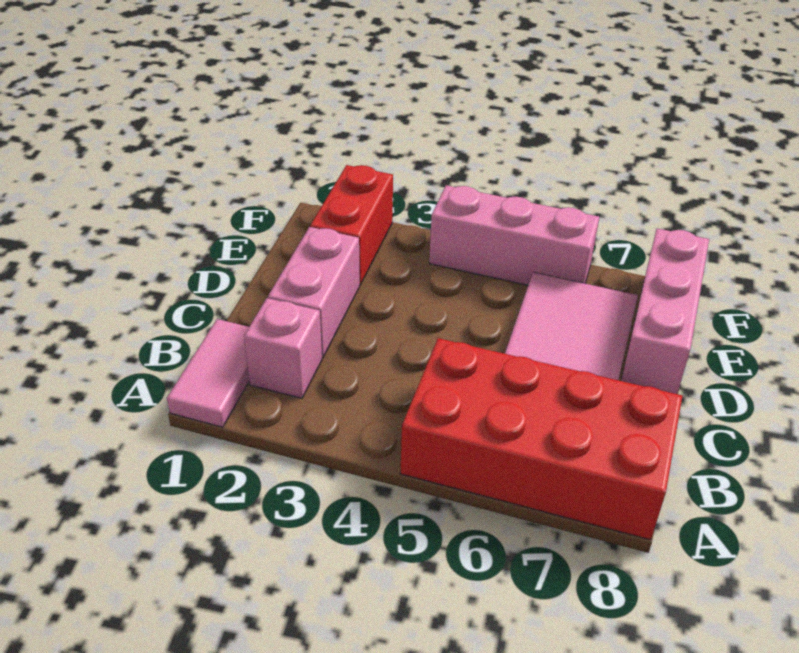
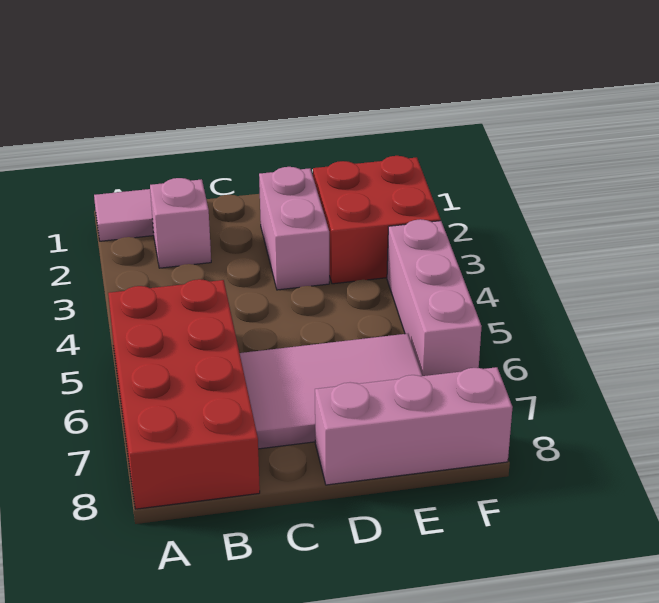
pink brick C2:D2 level 1 -> pink brick D2:D3 level 1
red brick E2:F2 level 1 -> red brick E2:F3 level 1

